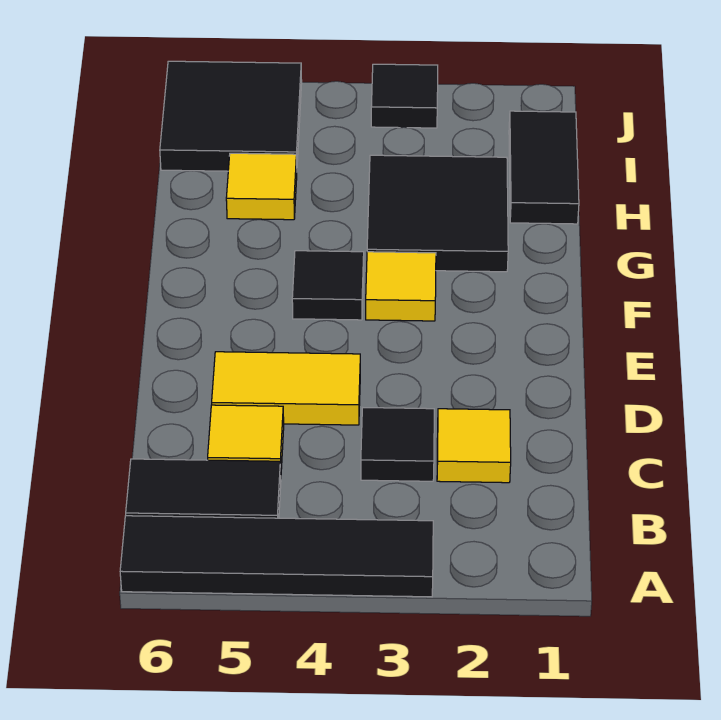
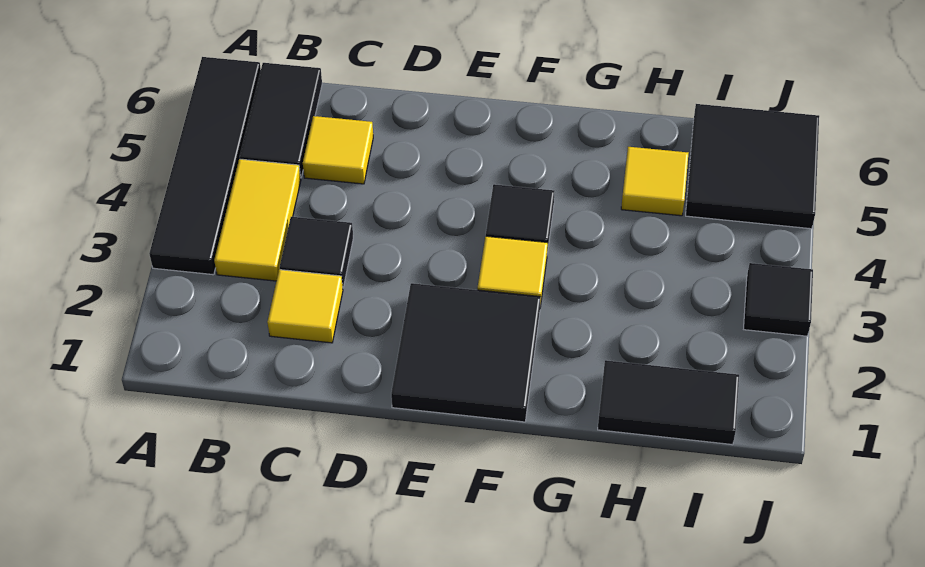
yellow tile D4:D5 level 1 -> yellow tile B3:B4 level 1
black tile G2:H3 level 1 -> black tile E1:F2 level 1

